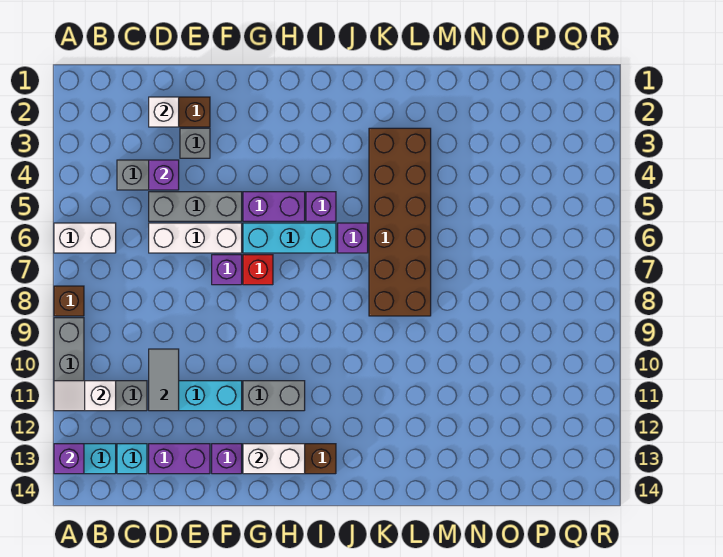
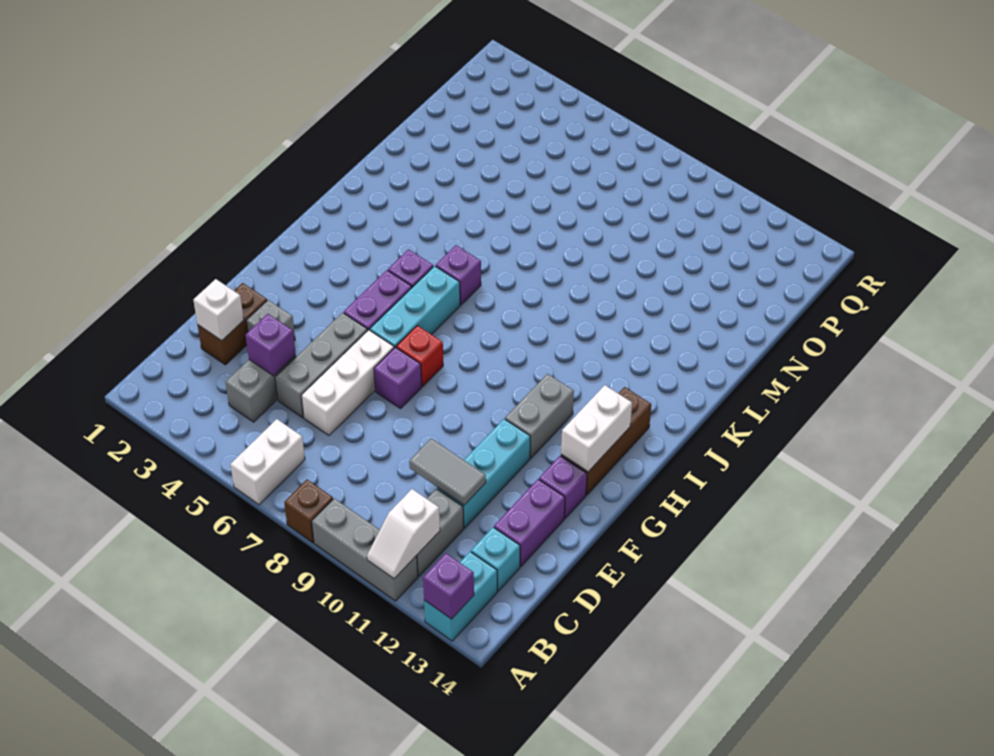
brown brick K3:L8 level 1 -> none

